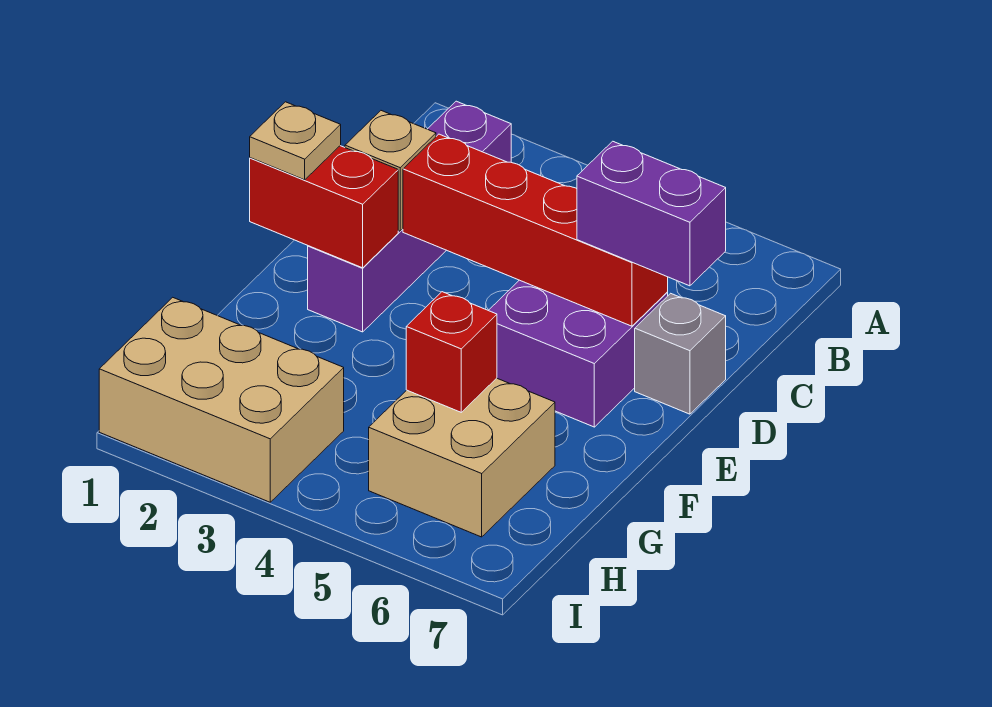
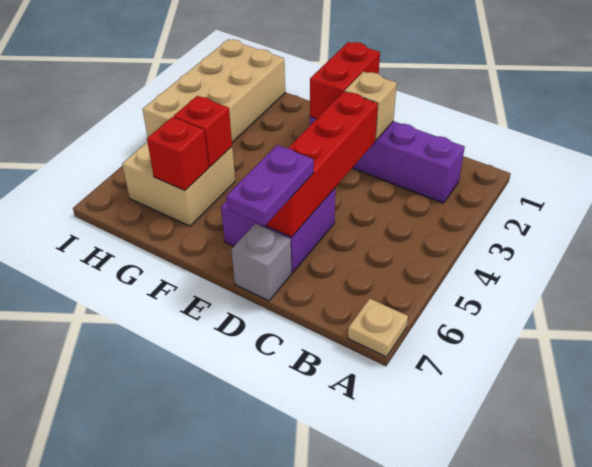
purple brick D6:D7 level 3 -> purple plate D6:D7 level 3
tan plate E1 level 3 -> tan plate A7 level 1
none -> red brick G6 level 2
tan brick H1:I3 level 1 -> tan brick H1:I4 level 1

